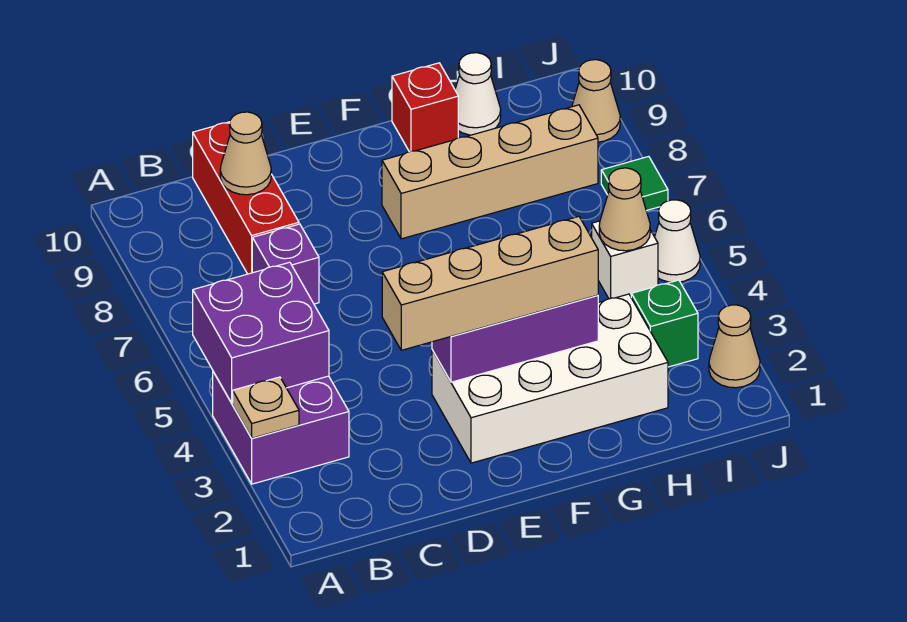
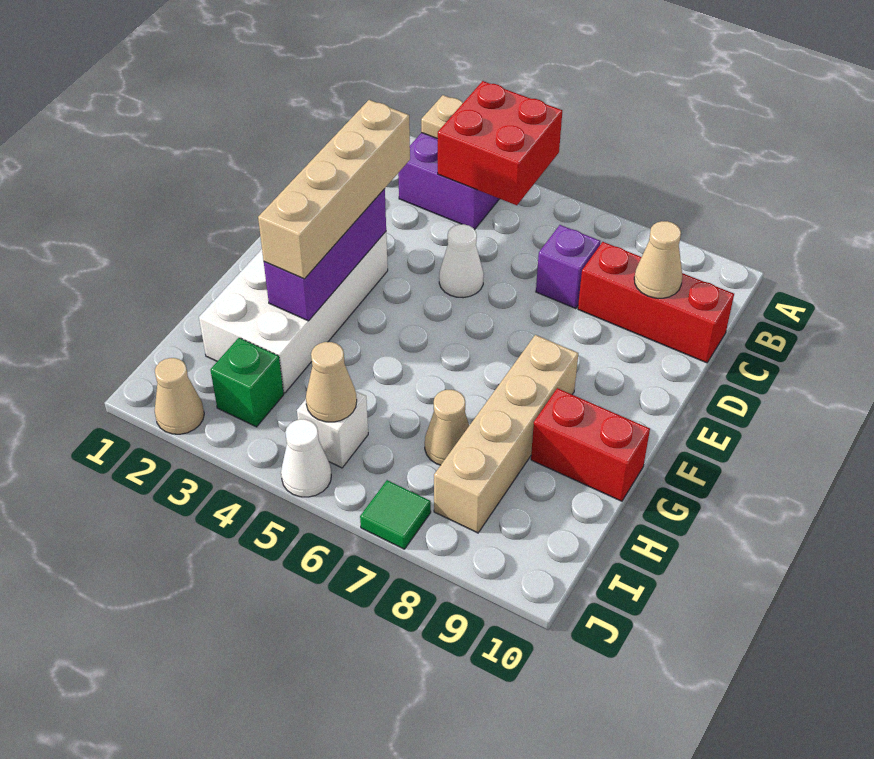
purple brick A4:B5 level 2 -> red brick A4:B5 level 2
red brick G10 level 1 -> red brick G9:G10 level 1
white cone H10 level 1 -> white cone D5 level 1
tan cone J9 level 1 -> tan cone H7 level 1

